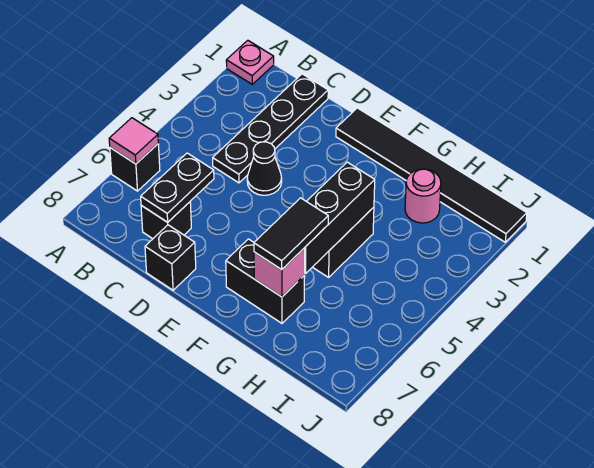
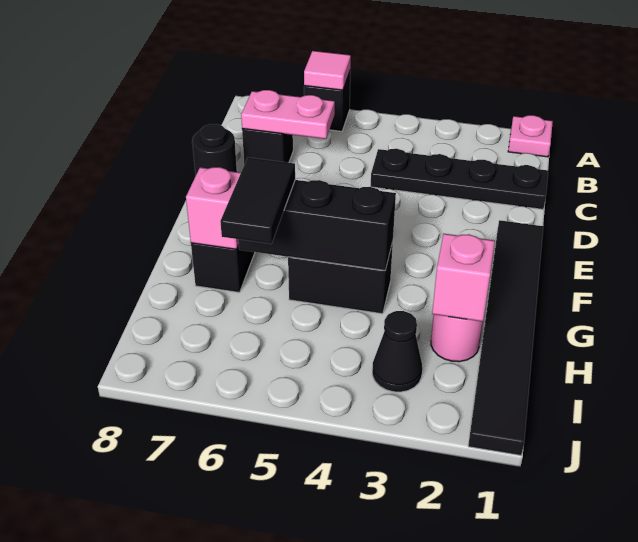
black plate C6:C7 level 2 -> pink plate C6:C7 level 2
black cone D4 level 1 -> black cone I3 level 1
black brick D8 level 1 -> black round brick D8 level 1
black tile G6:G7 level 3 -> black tile G6:H6 level 3
none -> pink brick H2 level 2

